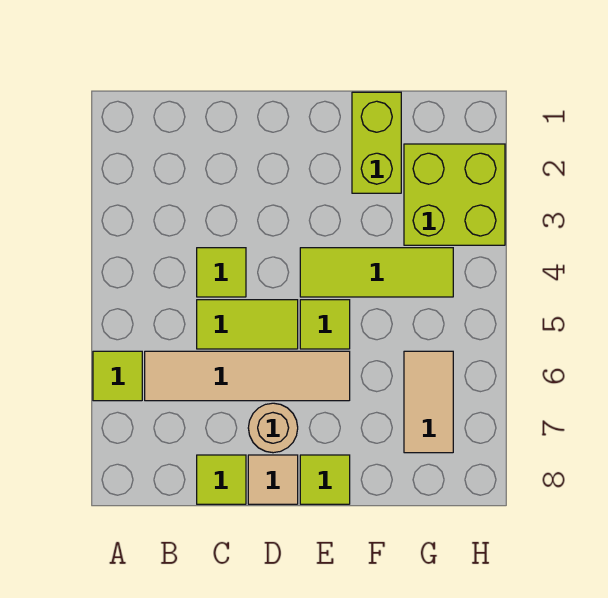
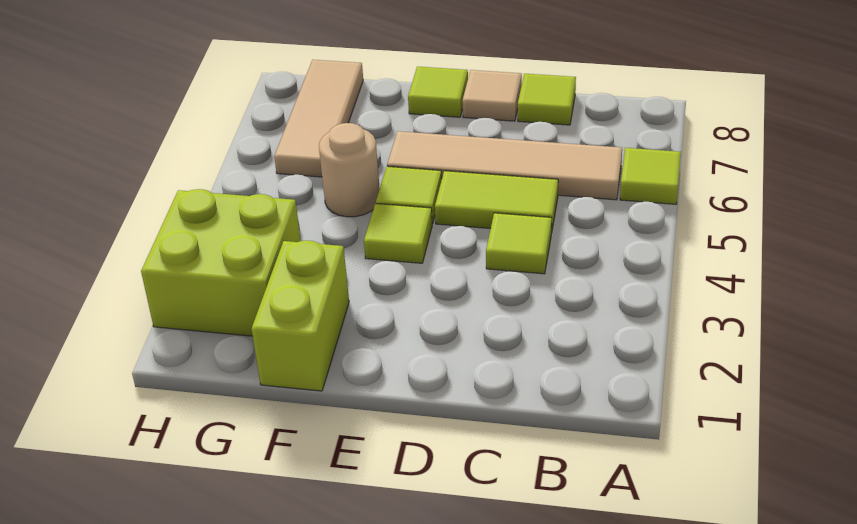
tan round brick D7 level 1 -> tan round brick F5 level 1
lime tile E4:G4 level 1 -> lime tile E4 level 1
tan tile G6:G7 level 1 -> tan tile G6:G8 level 1

